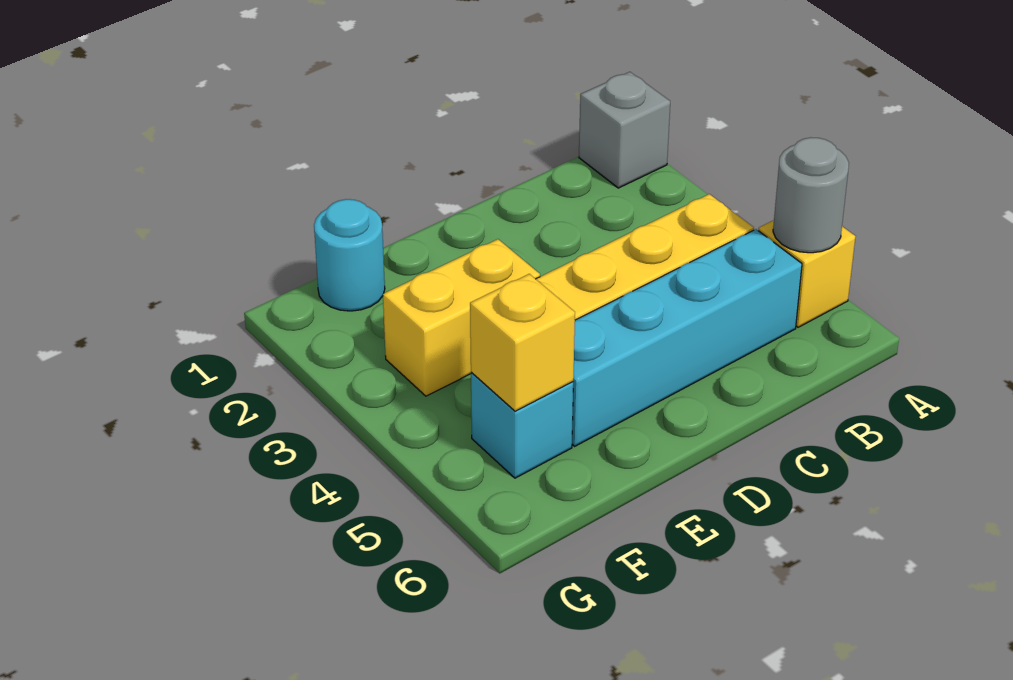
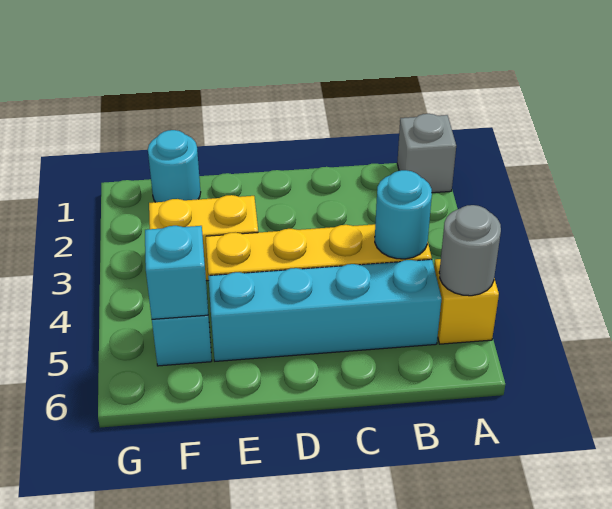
none -> cyan round brick B4 level 2
yellow brick F5 level 2 -> cyan brick F5 level 2

